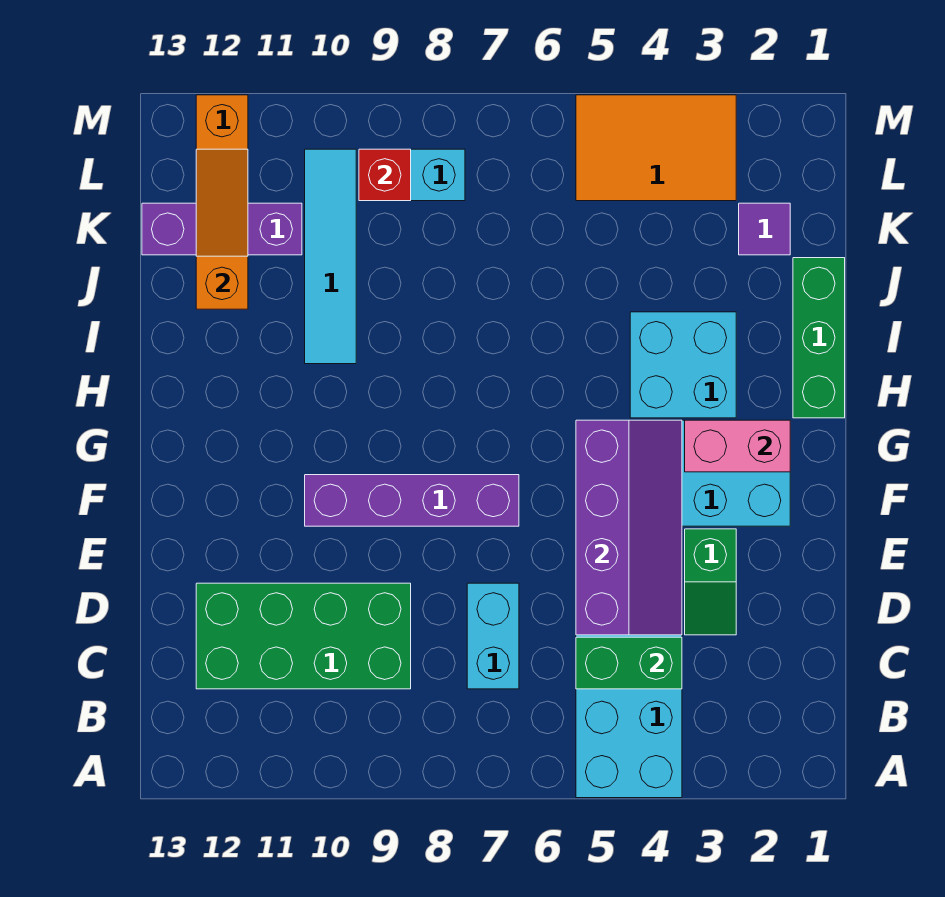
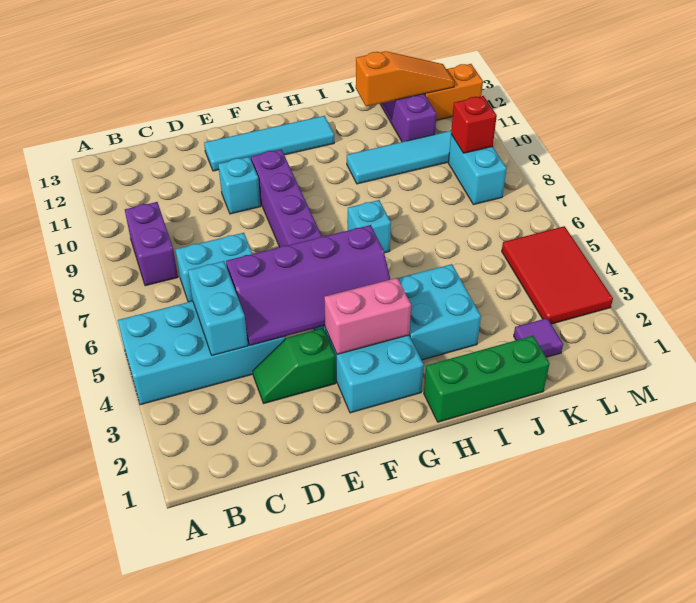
none -> purple brick B8:B9 level 1
green brick C4:C5 level 2 -> cyan brick C4:C5 level 2
green brick C9:D12 level 1 -> none
none -> cyan brick E10 level 1
none -> cyan tile E12:H12 level 1
pink brick G2:G3 level 2 -> pink brick F3:G3 level 2
none -> cyan brick H7 level 1
orange tile L3:M5 level 1 -> red tile L3:M5 level 1

